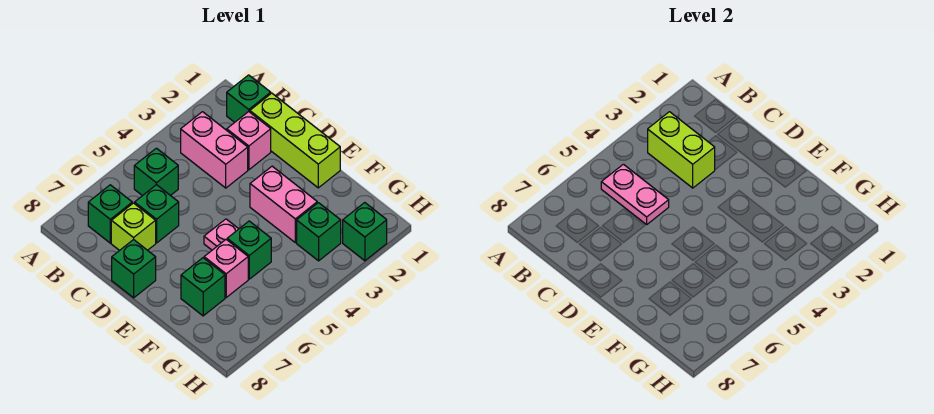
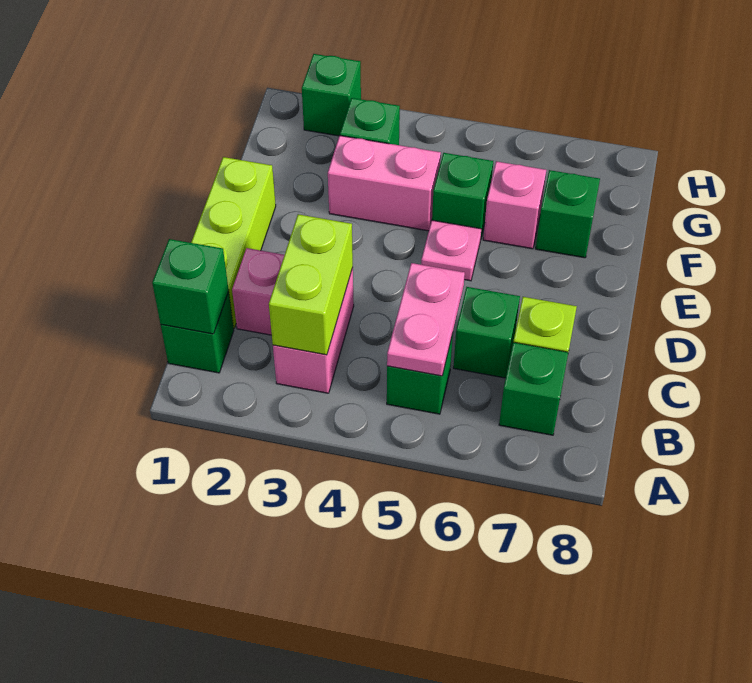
green brick D8 level 1 -> green brick B1 level 2
pink brick E3:F3 level 1 -> pink brick F3:F4 level 1

